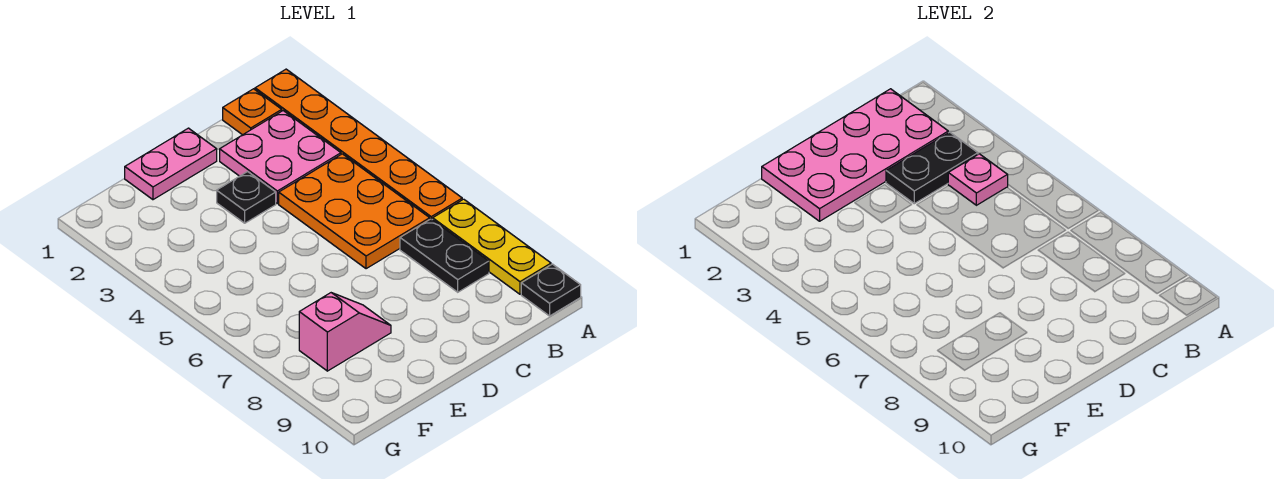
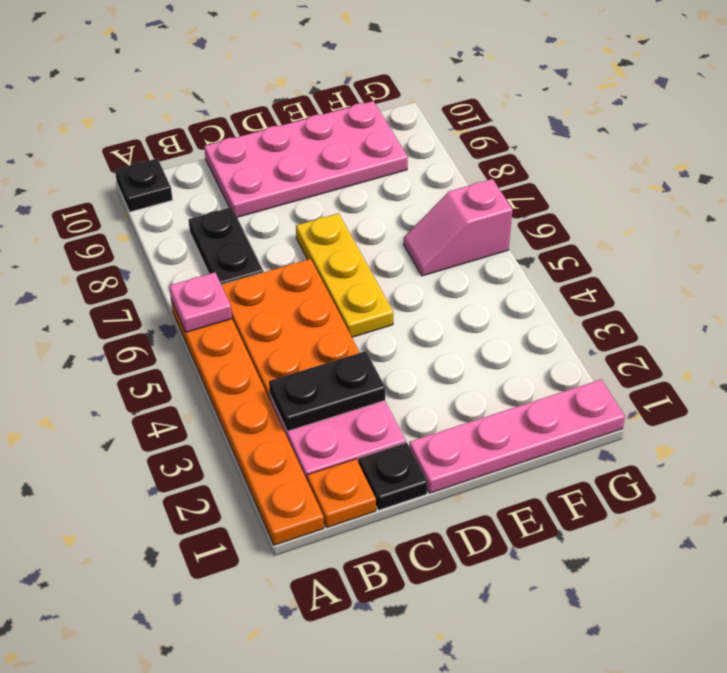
yellow plate A7:A9 level 1 -> yellow plate D5:D7 level 1
pink plate B1:E2 level 2 -> pink plate C9:F10 level 1
pink plate B4 level 2 -> pink plate A6 level 2
pink plate D1:E1 level 1 -> pink plate D1:G1 level 1
black plate D3 level 1 -> black plate C1 level 1
pink slope E8:F8 level 1 top F -> pink slope F6:G6 level 1 top G

